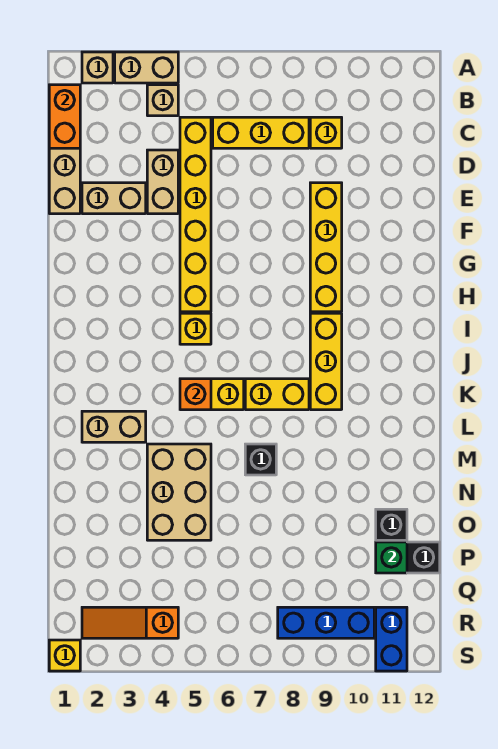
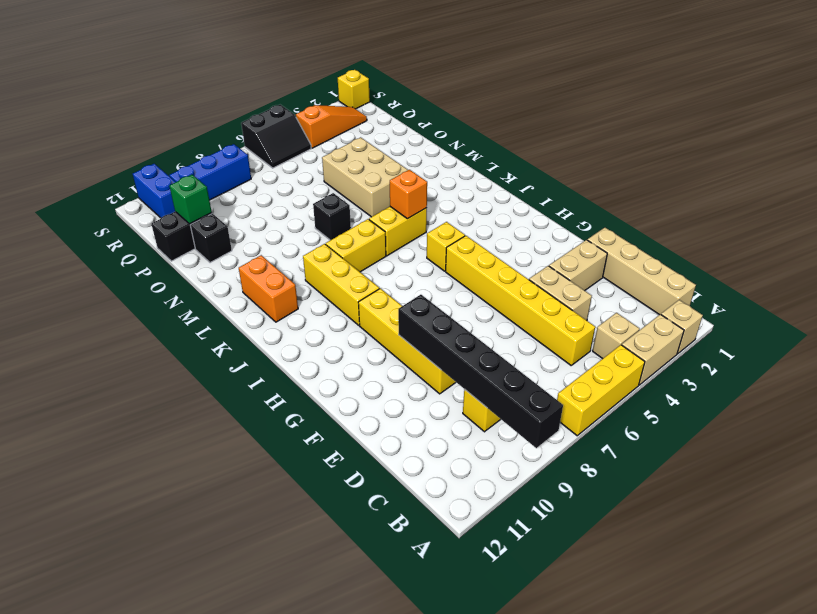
none -> black brick A9:F9 level 2
orange brick B1:C1 level 2 -> orange brick K11:L11 level 1
yellow brick C6:C8 level 1 -> yellow brick A5:A7 level 1
tan brick L2:L3 level 1 -> none
none -> black slope R5:S6 level 1 top S

